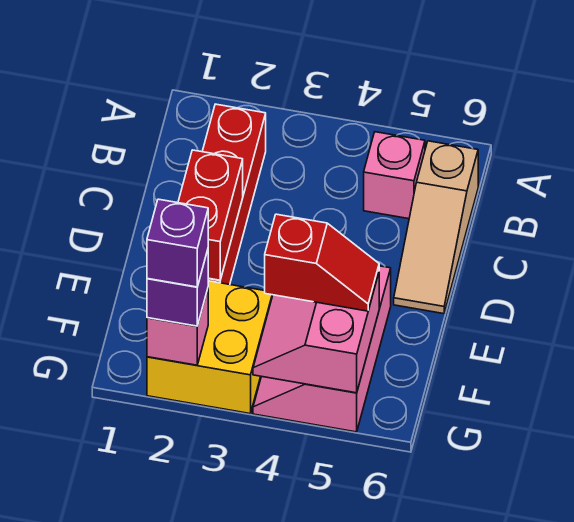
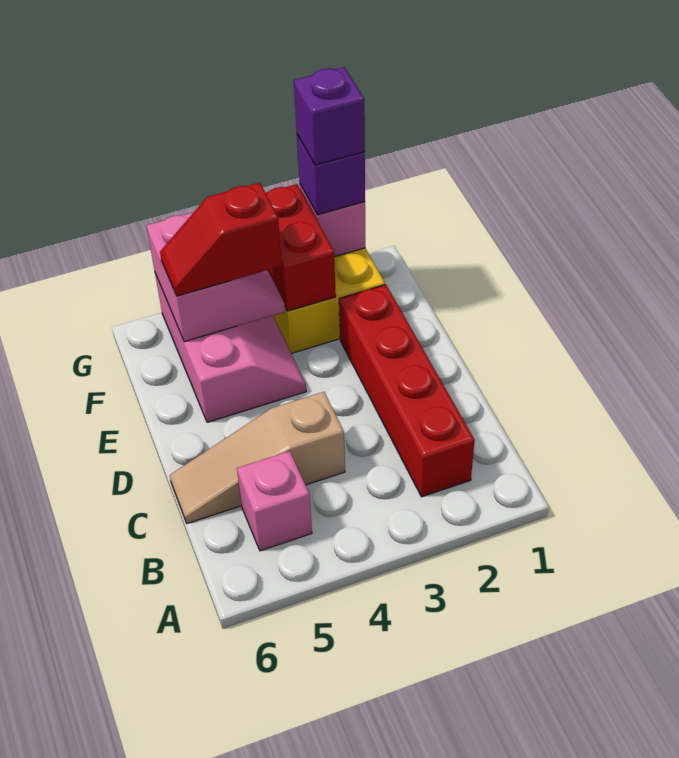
tan slope B6:D6 level 1 top B -> tan slope C4:C6 level 1 top 4
red brick D2:E2 level 2 -> red brick F3:G3 level 2

